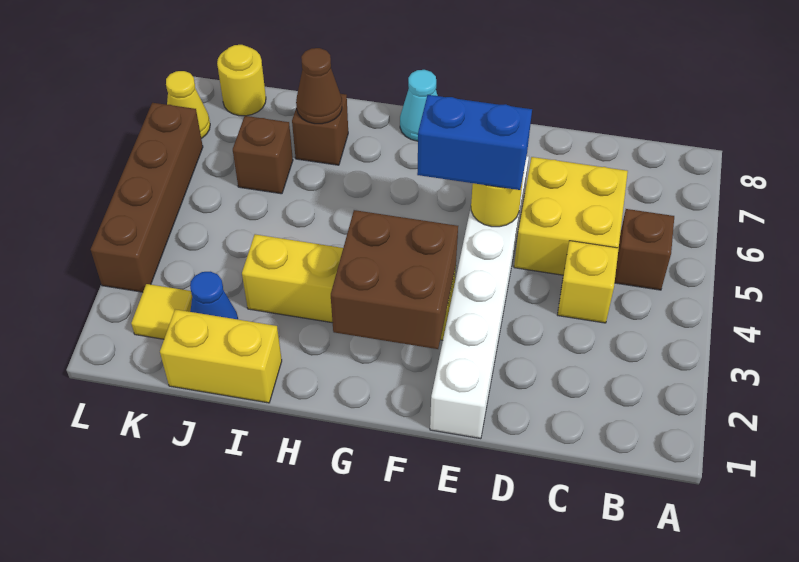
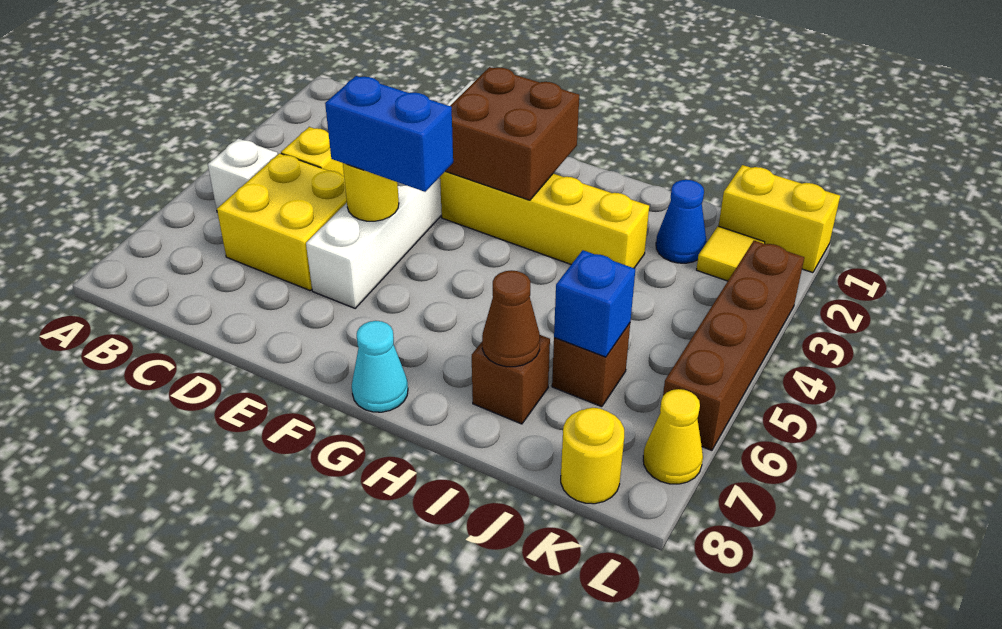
brown brick B5 level 1 -> white brick B5 level 1
yellow brick I1:J1 level 1 -> yellow brick K1:L1 level 1
none -> blue brick J6 level 2

